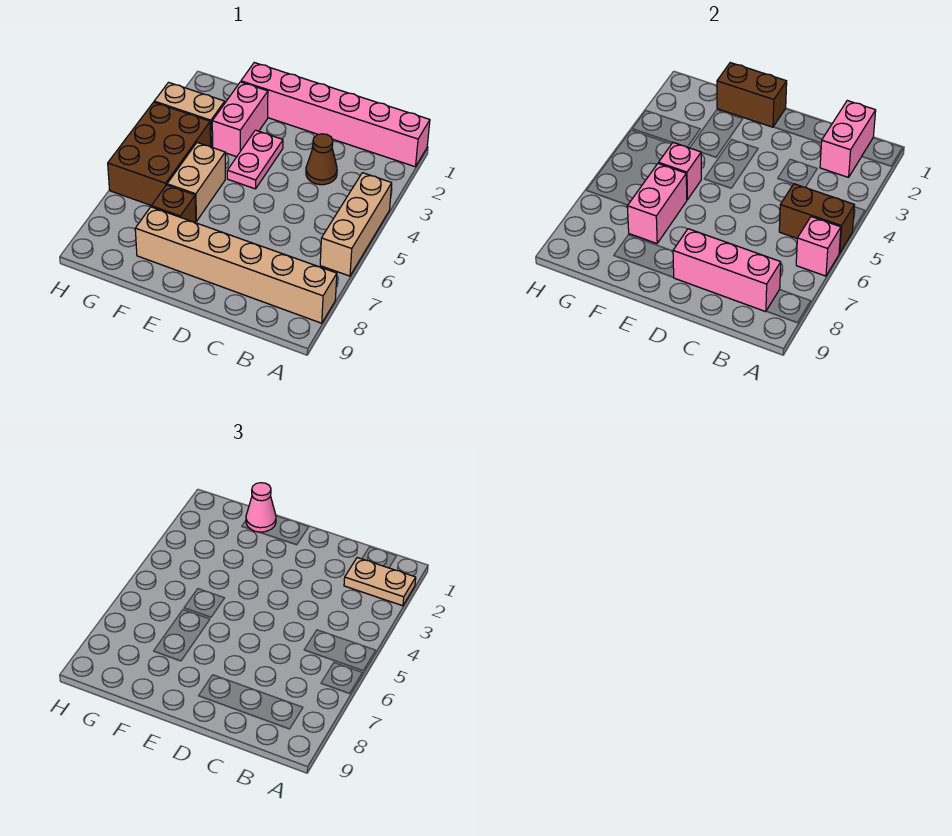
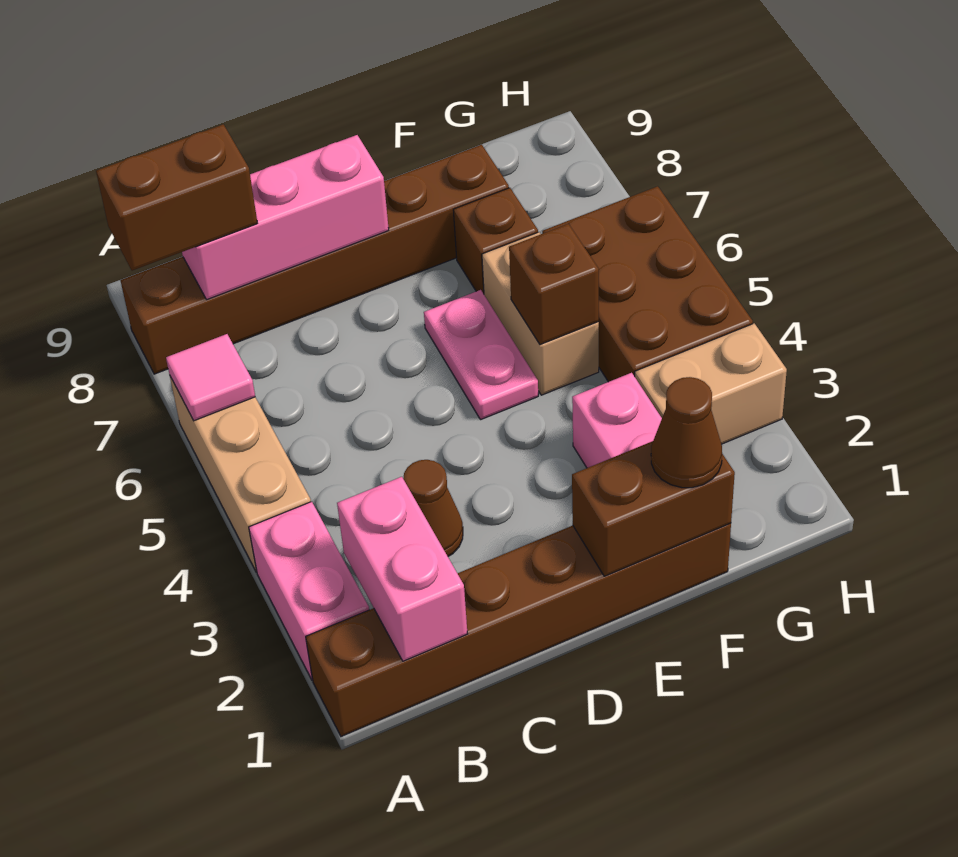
pink brick A1:F1 level 1 -> brown brick A1:F1 level 1
tan plate A2:B2 level 3 -> none
brown brick A5:B5 level 2 -> brown brick A8:B8 level 3
pink brick A6 level 2 -> pink tile A6 level 2
tan brick A8:F8 level 1 -> brown brick A8:F8 level 1
pink plate E3:E4 level 1 -> pink plate E5:E6 level 1
pink cone F1 level 3 -> brown cone F1 level 3
pink brick F5 level 2 -> brown brick F5 level 2
pink brick F6:F7 level 2 -> pink brick A2:A3 level 1

